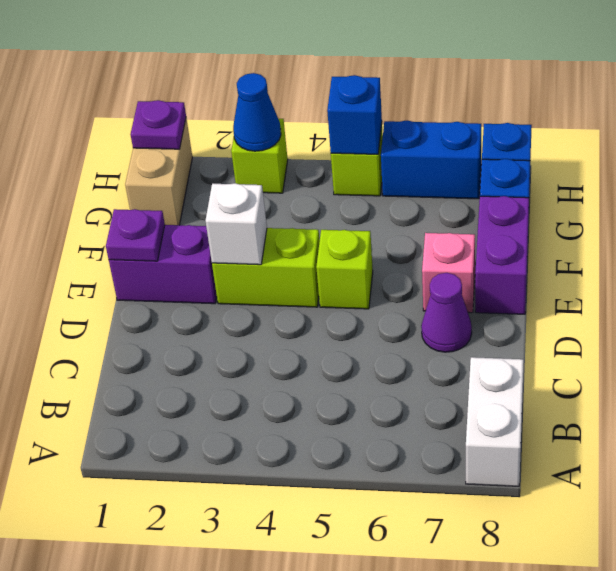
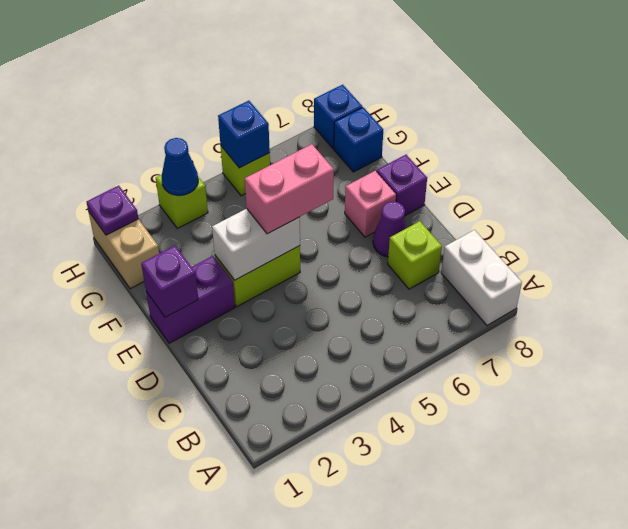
purple plate E1 level 2 -> purple brick E1 level 2
white brick E3 level 2 -> white brick E3:E4 level 2
none -> pink brick E4:E5 level 3
lime brick E5 level 1 -> lime brick C7 level 1
purple brick E8:F8 level 1 -> purple brick E8 level 1
blue brick H6:H7 level 1 -> none

